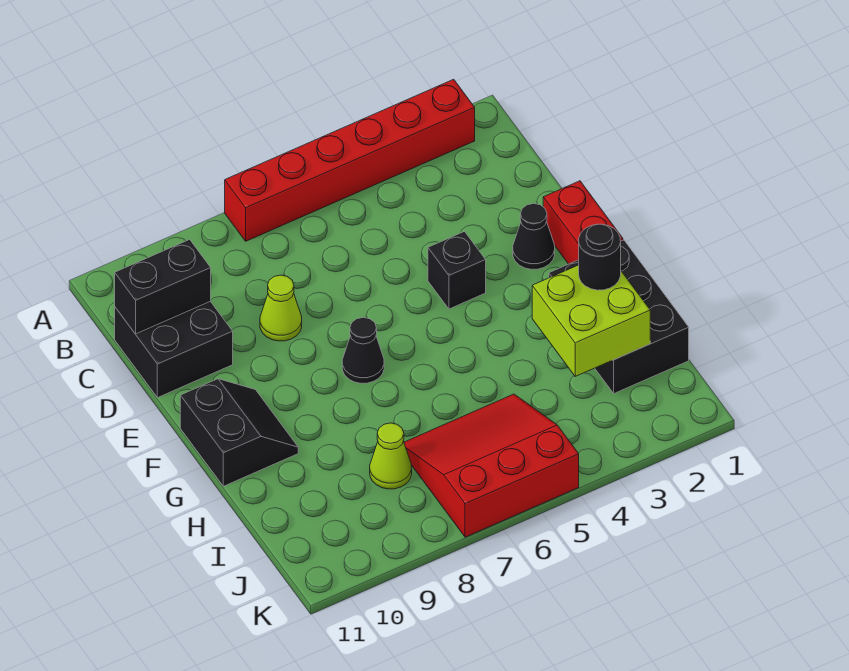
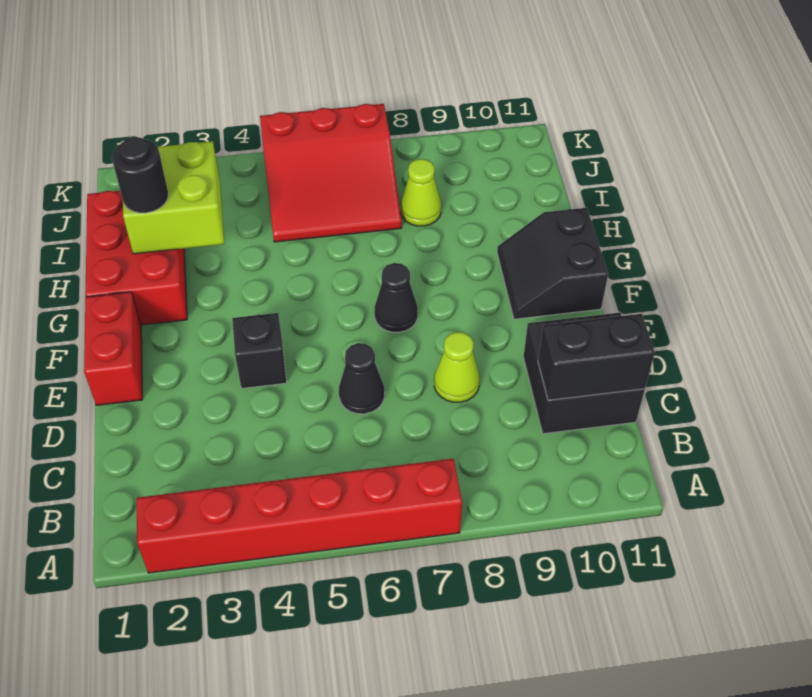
black cone E2 level 1 -> black cone D6 level 1
black brick G1:I2 level 1 -> red brick G1:I2 level 1

